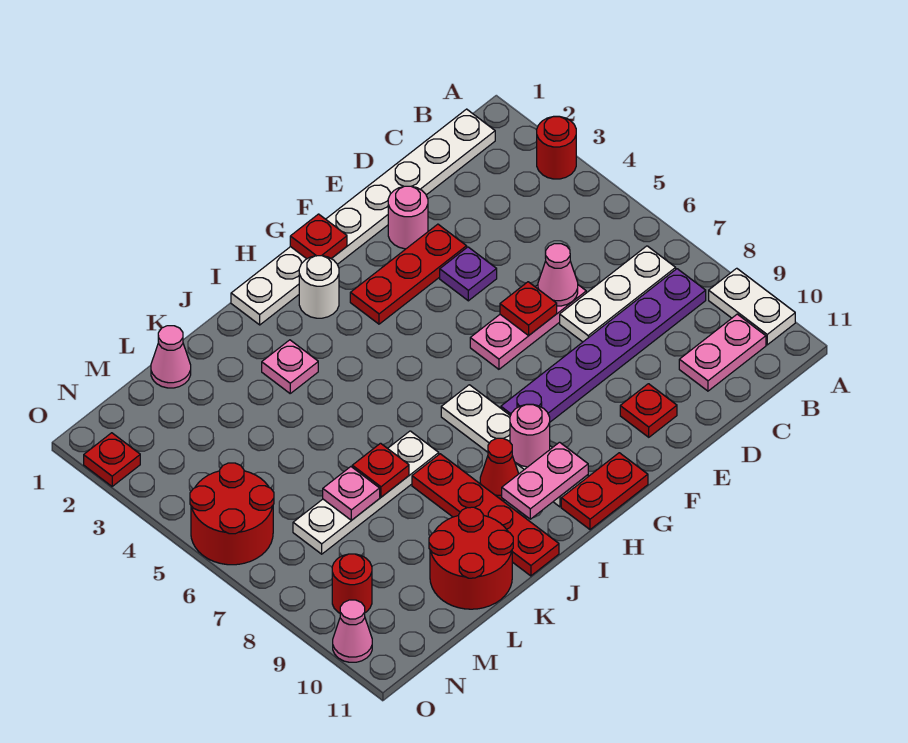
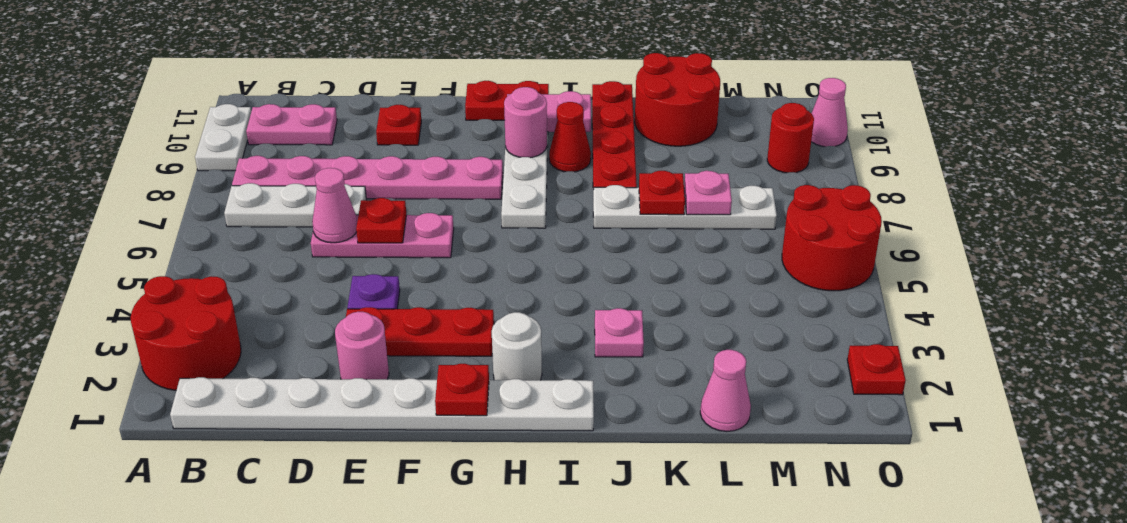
red round brick A3 level 1 -> red round brick A2:B3 level 1
purple plate B8:G8 level 1 -> pink plate B8:G8 level 1

